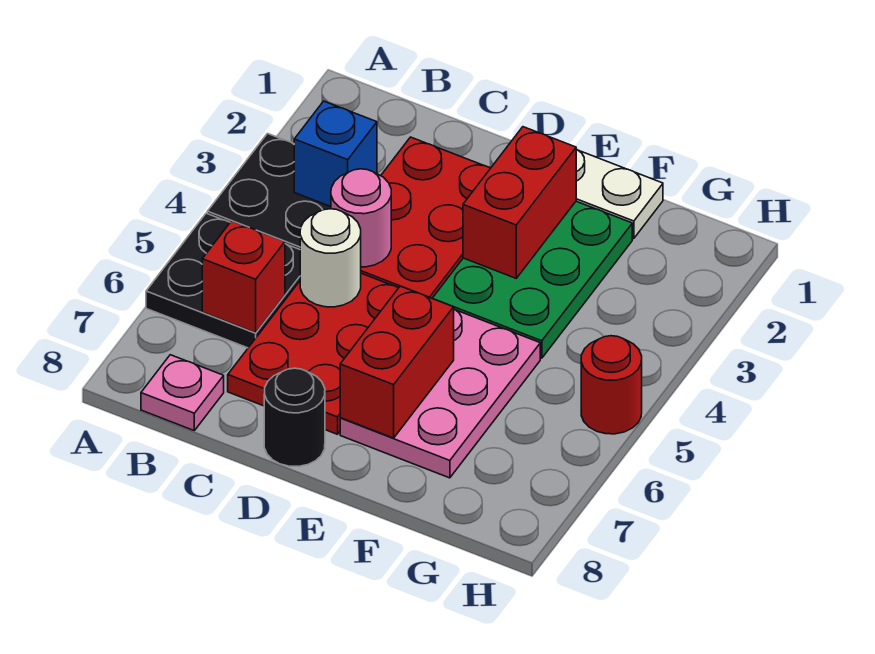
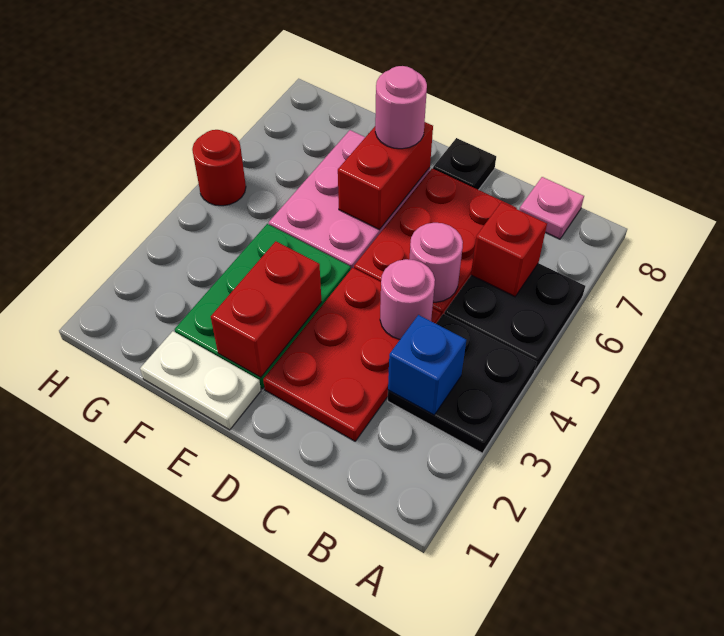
white round brick C5 level 2 -> pink round brick C5 level 2
black round brick D8 level 1 -> black plate D8 level 1
none -> pink round brick E7 level 3

